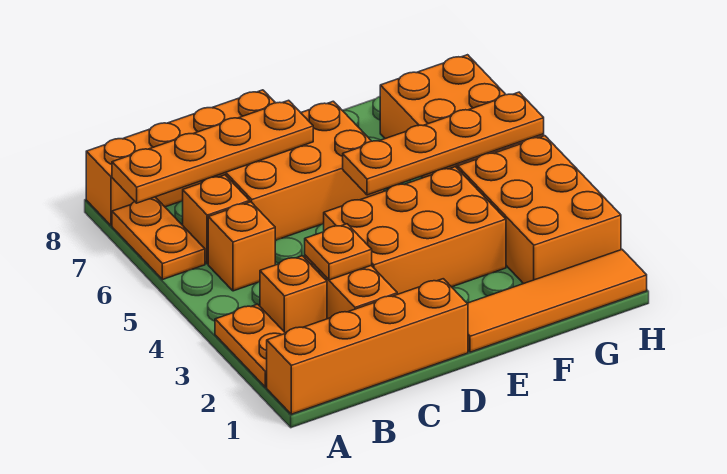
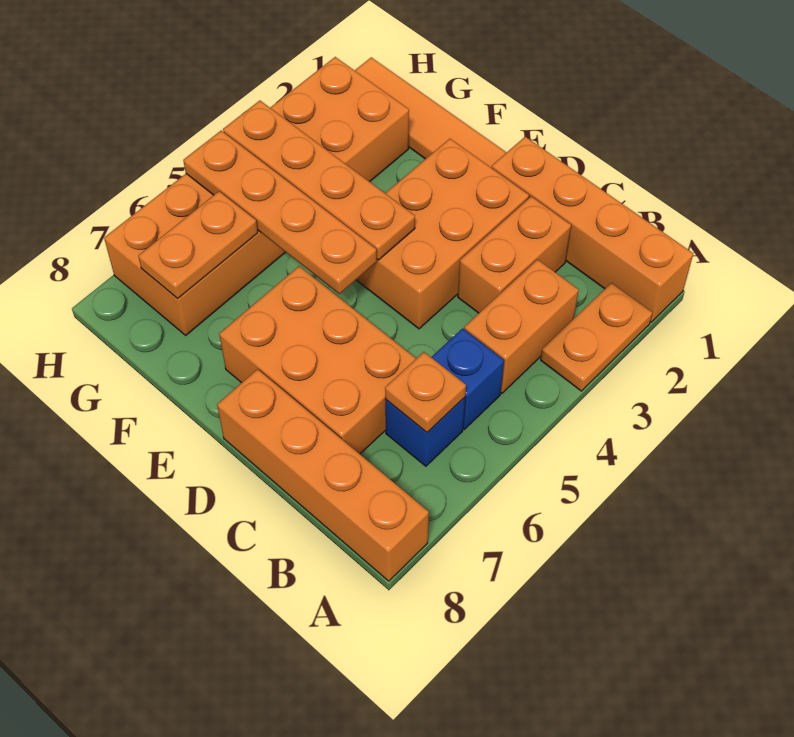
orange plate A6:A7 level 1 -> orange plate G6:G7 level 2
orange plate A7:D7 level 2 -> orange plate E4:H4 level 2
orange brick B3 level 1 -> orange brick B3:B4 level 1
orange brick B5 level 1 -> blue brick B5 level 1
orange brick B6 level 1 -> blue brick B6 level 1
orange plate C3 level 2 -> orange plate B6 level 2
orange brick D3:F4 level 1 -> orange brick D2:E4 level 1

